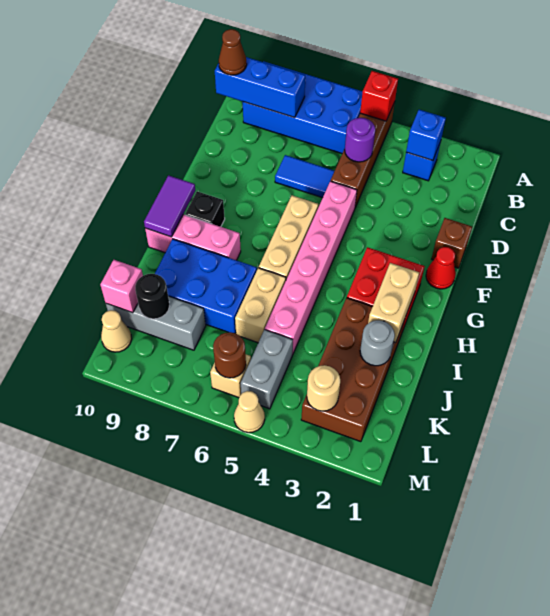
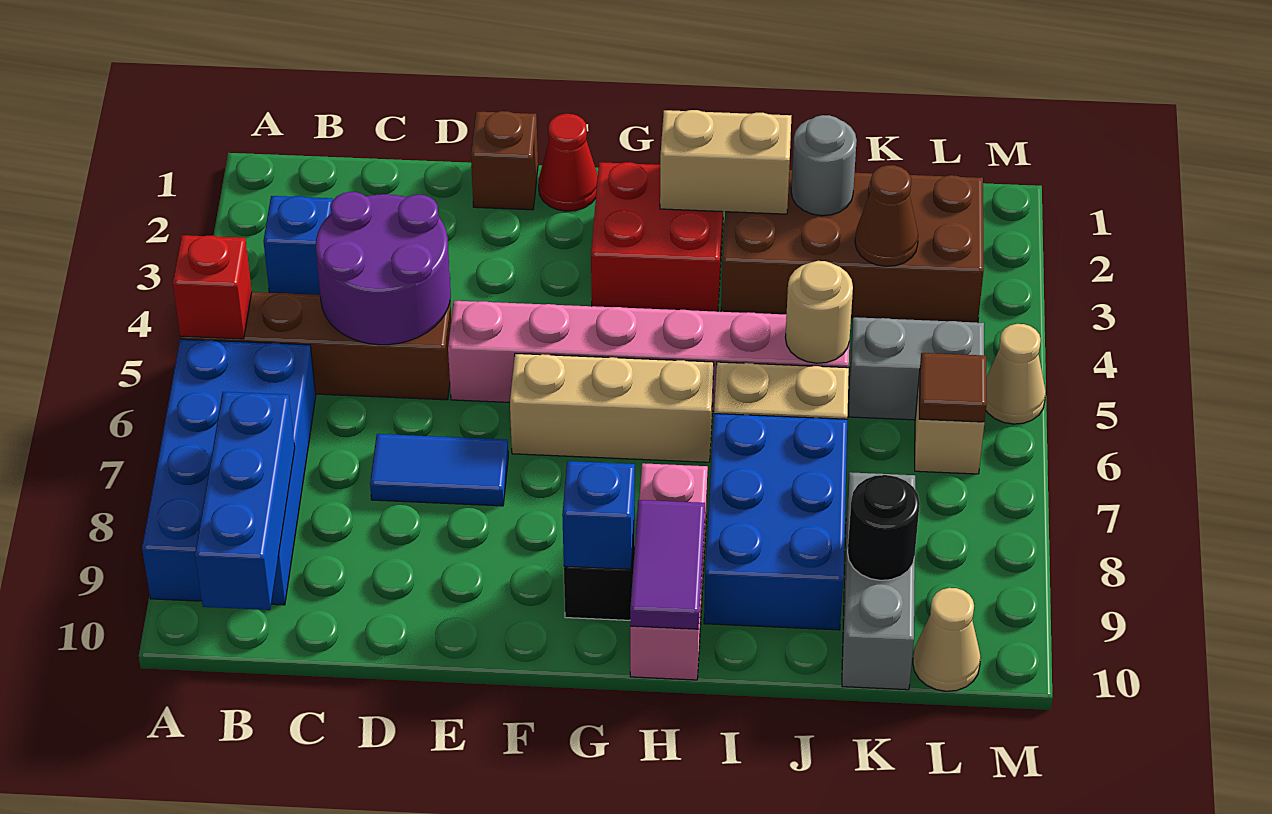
blue brick B3 level 2 -> blue brick G9 level 2
brown cone B10 level 3 -> brown cone K3 level 2
purple round brick C5 level 2 -> purple round brick C4:D5 level 2
blue tile D6:D7 level 1 -> blue tile D7:E7 level 1
purple tile G10:H10 level 2 -> purple tile H9:H10 level 2
pink brick K10 level 2 -> none
tan round brick L3 level 2 -> tan round brick J5 level 2
brown round brick L6 level 2 -> brown tile L6 level 2

